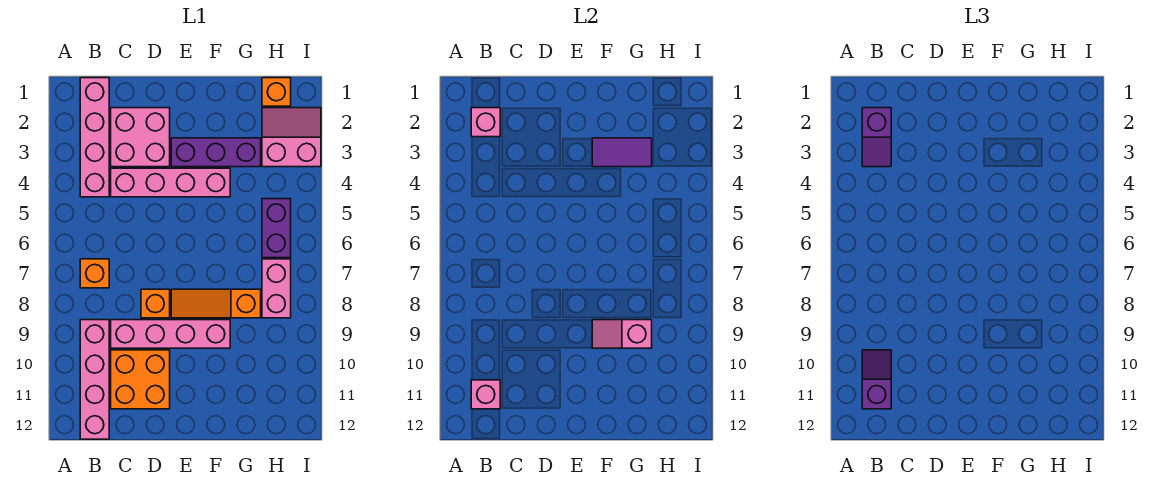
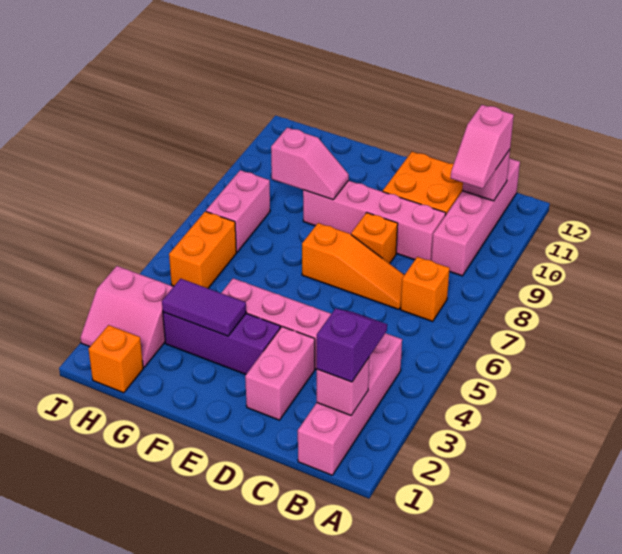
purple slope B10:B11 level 3 top 11 -> pink slope B10:B11 level 3 top 11
pink brick C2:D3 level 1 -> pink brick D2:D3 level 1
orange slope E8:G8 level 1 top G -> orange slope C7:E7 level 1 top E
purple brick H5:H6 level 1 -> orange brick H5:H6 level 1

